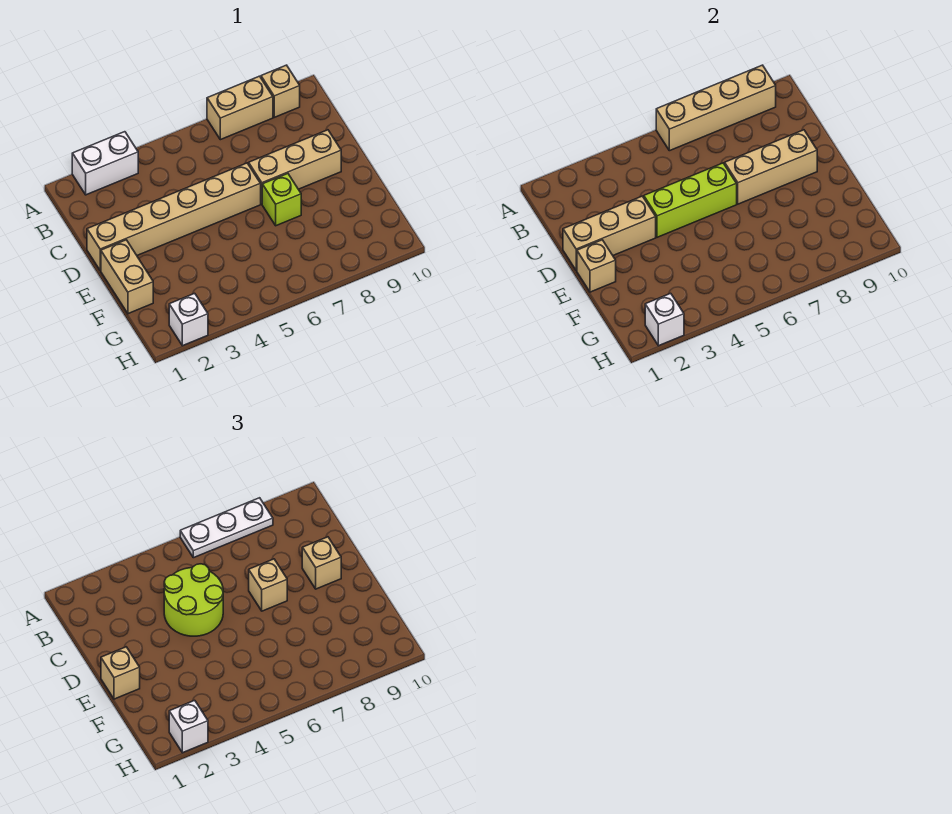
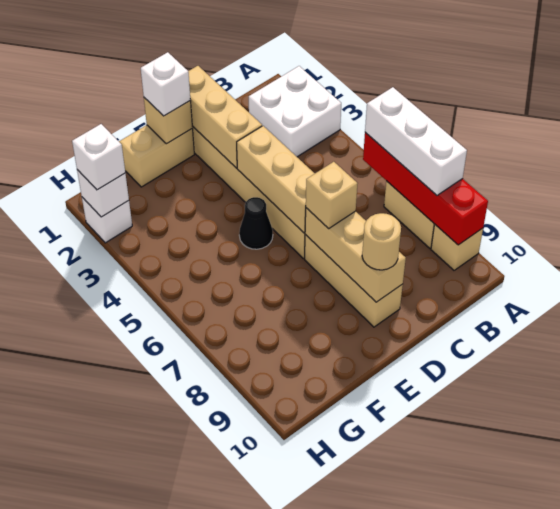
white brick A2:A3 level 1 -> white brick A2:B3 level 1
tan brick A6:A9 level 2 -> red brick A6:A9 level 2
white plate A6:A8 level 3 -> white brick A6:A8 level 3
lime round brick C4:D5 level 3 -> none
lime brick D4:D6 level 2 -> tan brick D4:D6 level 2
tan brick D9 level 3 -> tan round brick D9 level 3
tan brick E1 level 3 -> white brick E1 level 3
none -> black cone E5 level 1
lime brick E7 level 1 -> none

